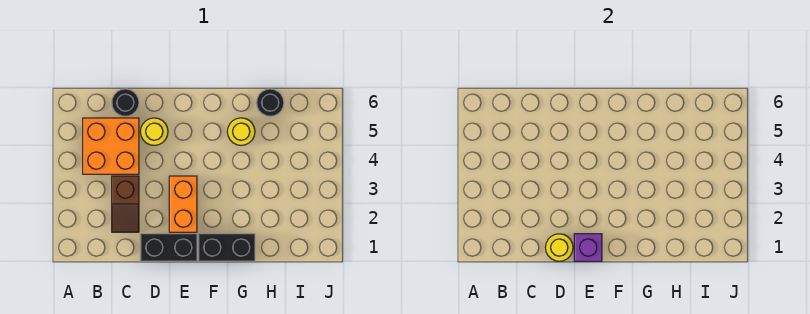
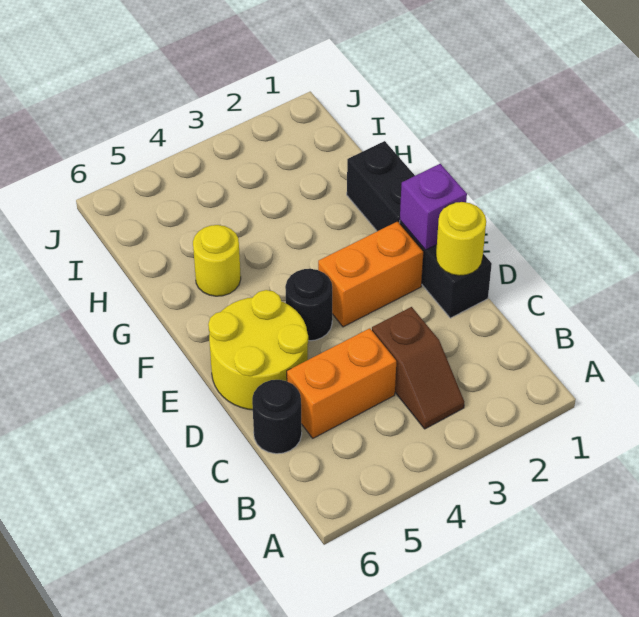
orange brick B4:C5 level 1 -> orange brick C4:C5 level 1
brown slope C2:C3 level 1 top 3 -> brown slope B3:C3 level 1 top C
yellow round brick D5 level 1 -> yellow round brick D5:E6 level 1
black round brick H6 level 1 -> black round brick E4 level 1

